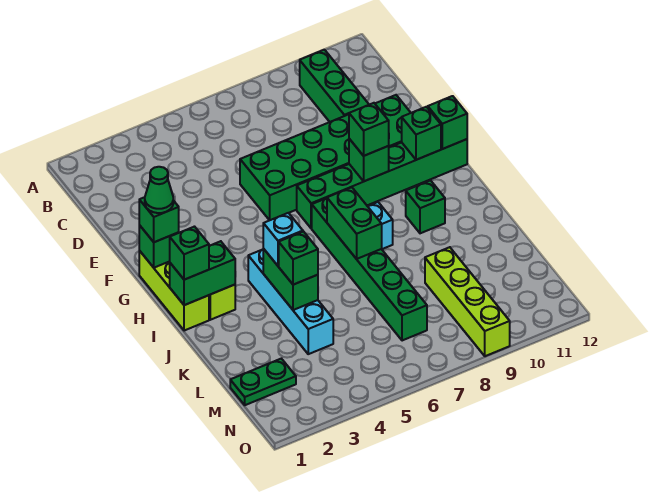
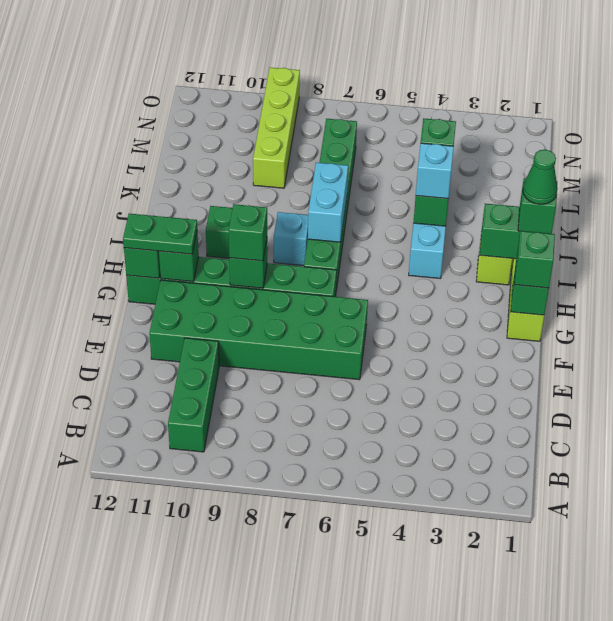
green cone G1 level 4 -> green cone I1 level 4
green brick I7:J7 level 2 -> cyan brick I7:J7 level 2
green plate M1:M2 level 1 -> green plate G11:G12 level 3

